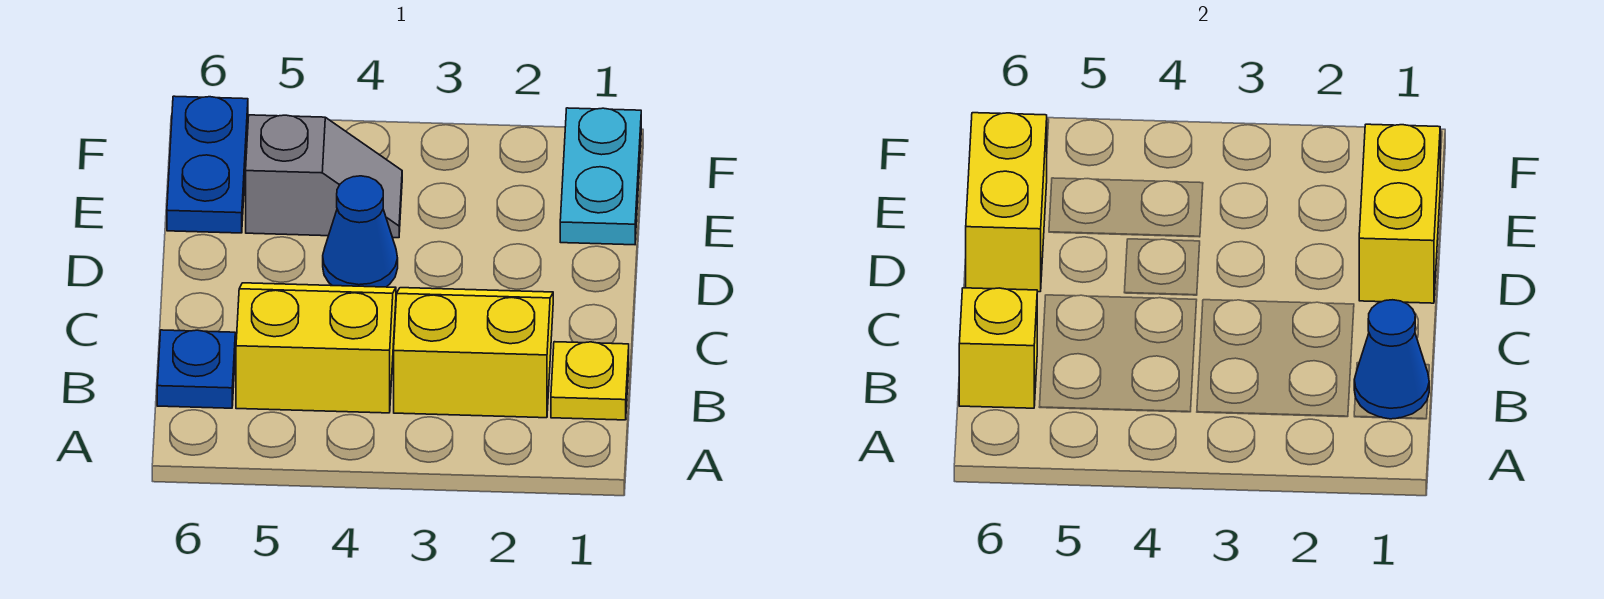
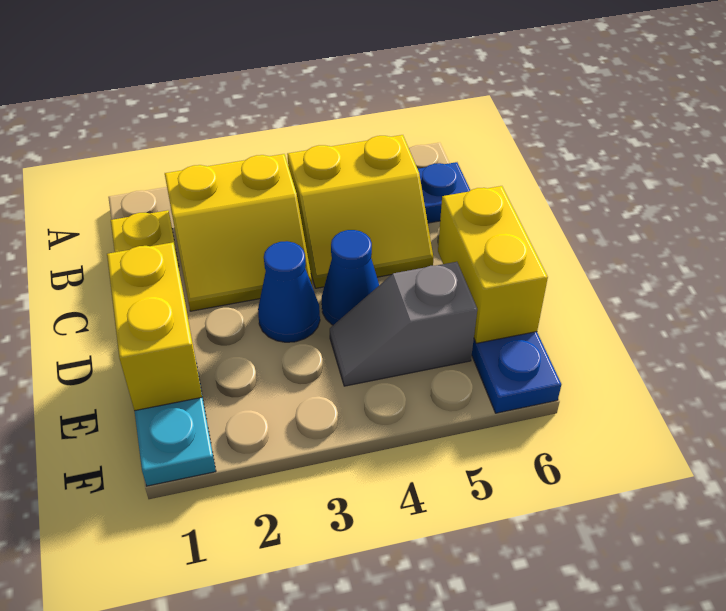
blue cone B1 level 2 -> blue cone D3 level 1
yellow brick B6 level 2 -> none

